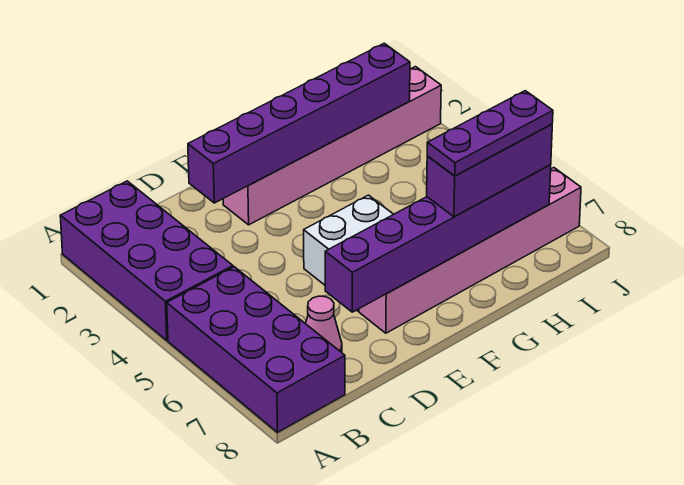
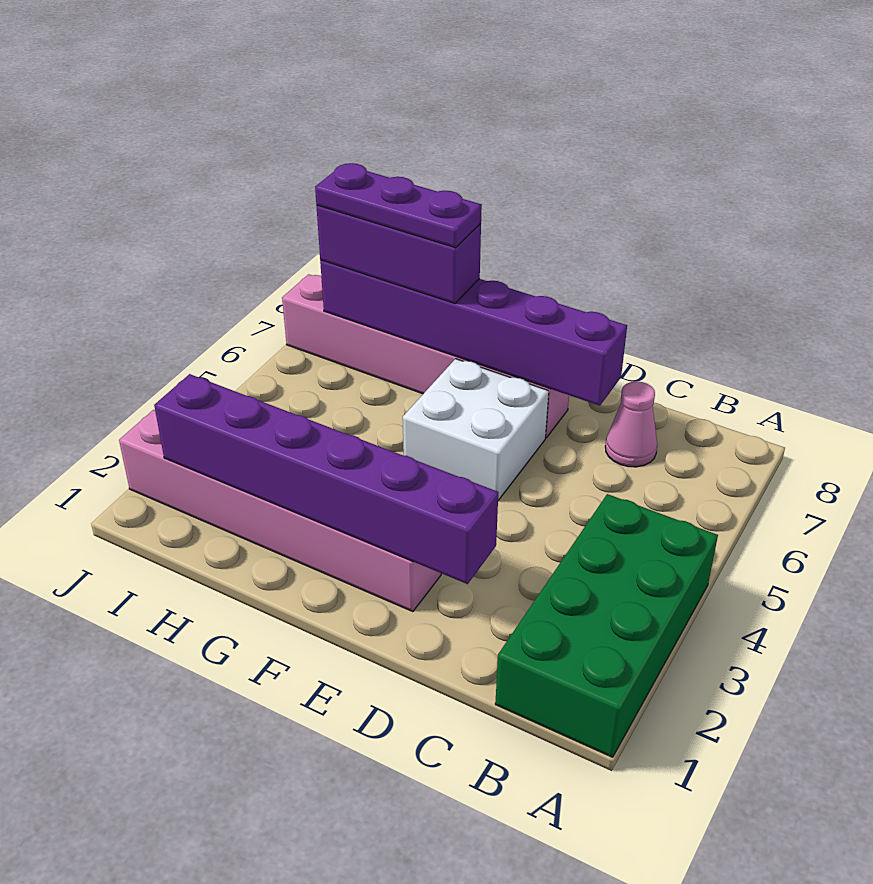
purple brick A1:B4 level 1 -> green brick A1:B4 level 1
purple brick A5:B8 level 1 -> none

